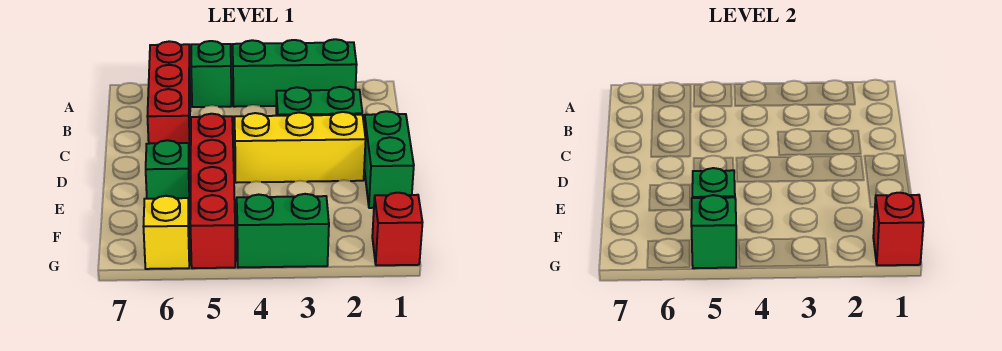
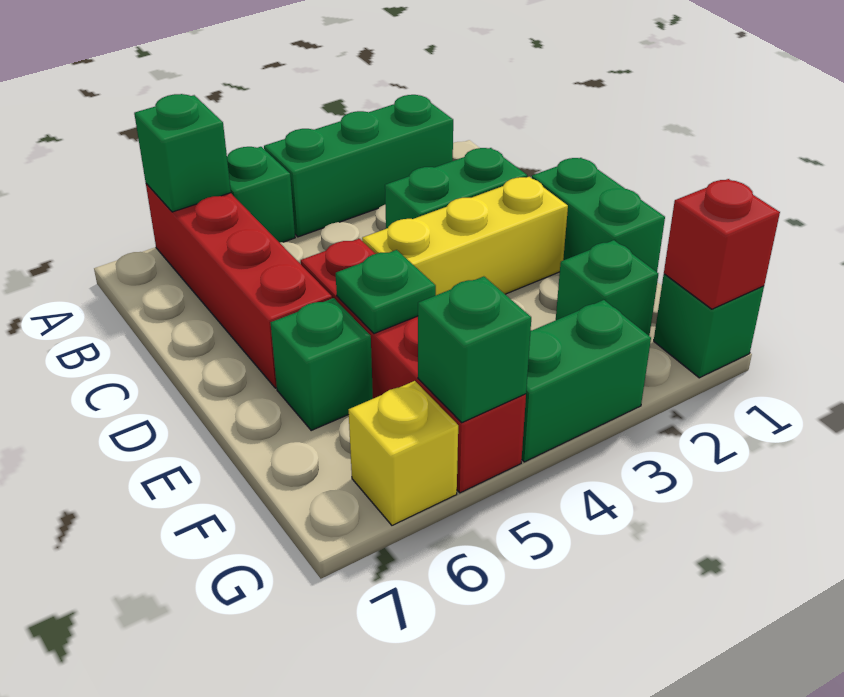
red brick A6:C6 level 1 -> red brick A6:D6 level 1
none -> green brick A6 level 2
none -> green brick F2 level 1
red brick G1 level 1 -> green brick G1 level 1

